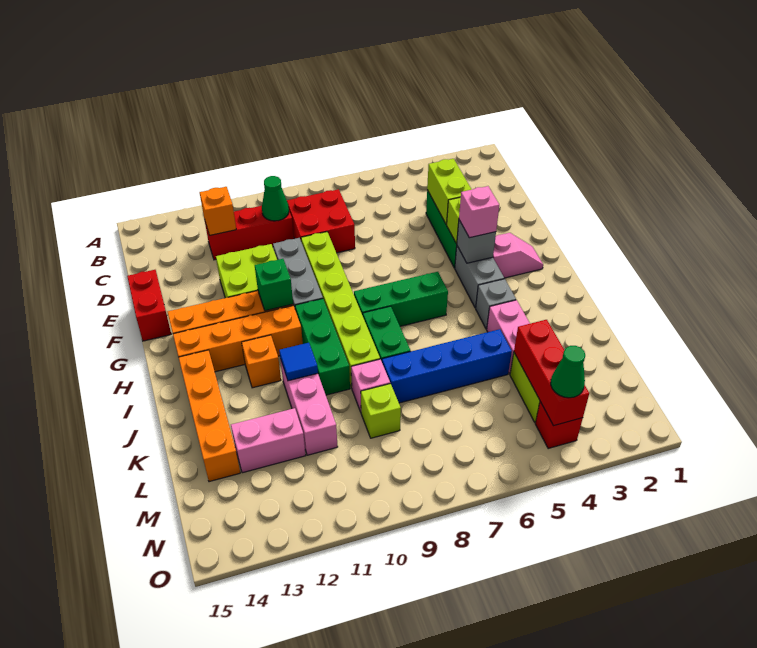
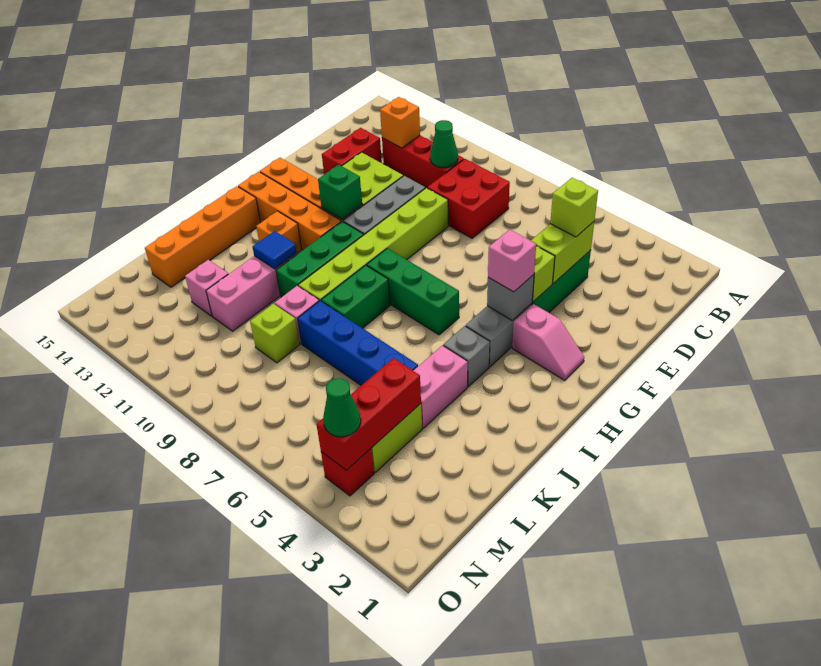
none -> lime brick D4 level 3
red brick E15:F15 level 1 -> red brick D13:E13 level 1
pink brick L12:L13 level 1 -> pink brick L12 level 1

